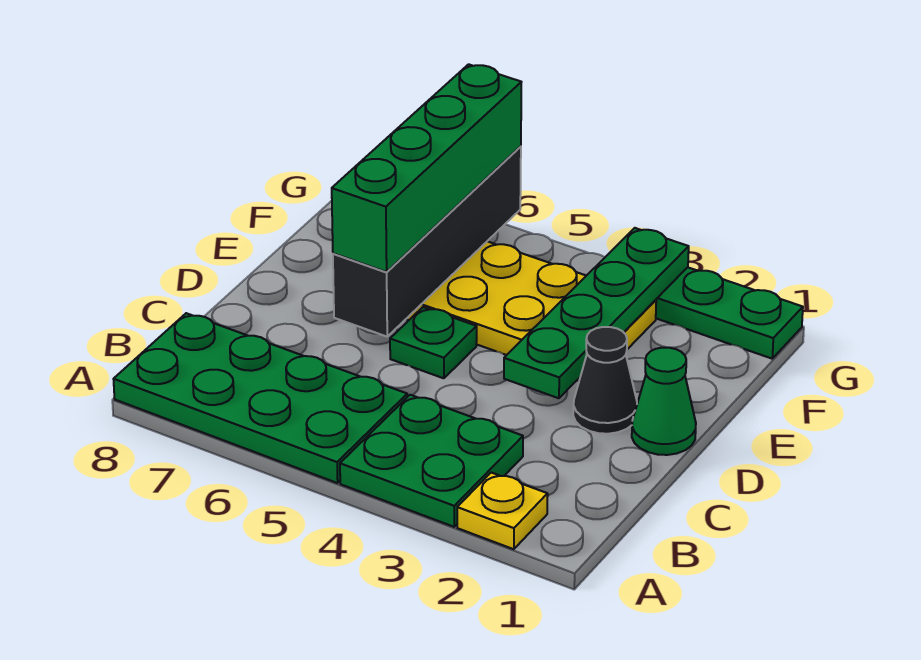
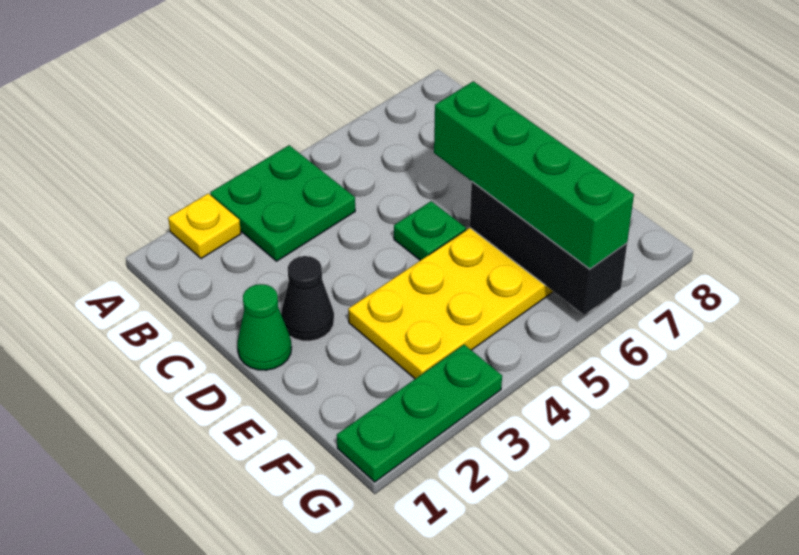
green plate A5:B8 level 1 -> none
green plate D3:G3 level 2 -> none
black brick D6:G6 level 2 -> black brick E6:G6 level 2

